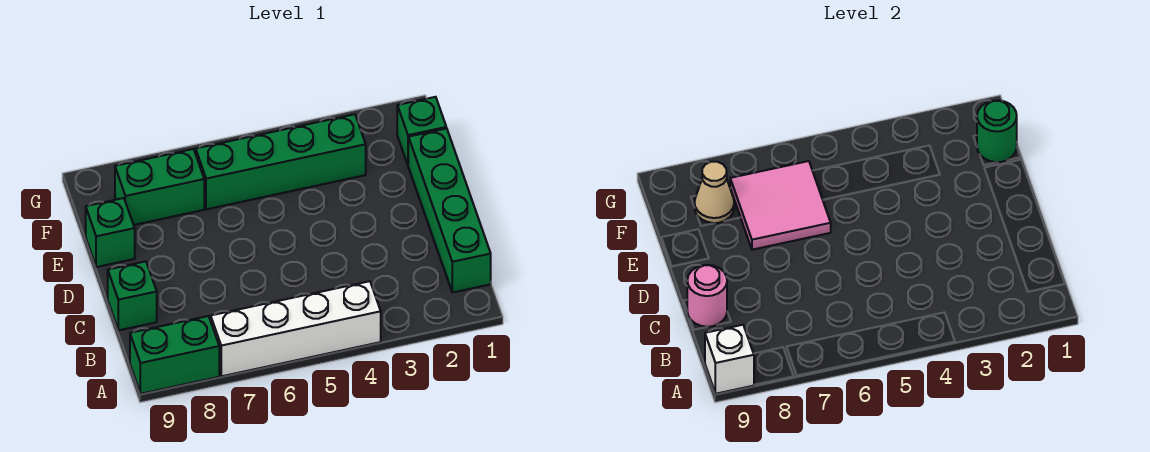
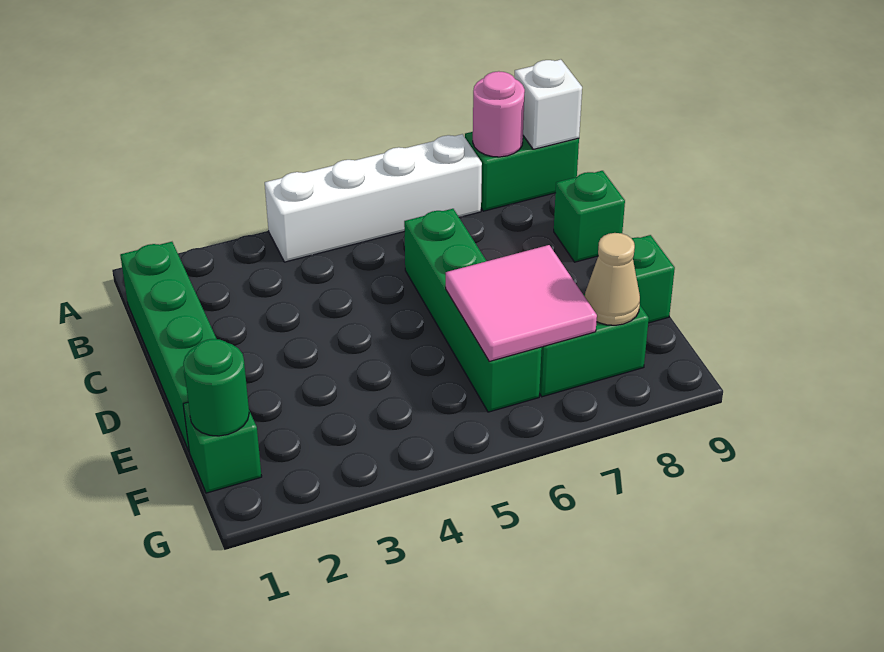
pink round brick C9 level 2 -> pink round brick A8 level 2
green brick F3:F6 level 1 -> green brick C6:F6 level 1

